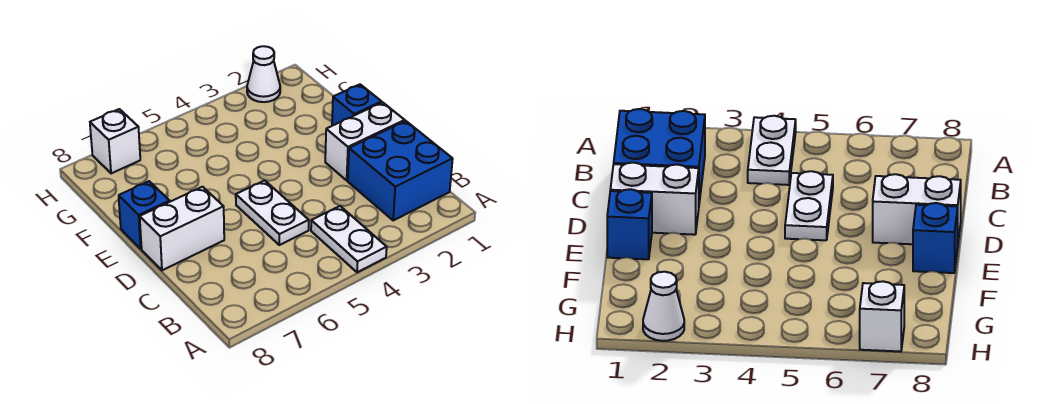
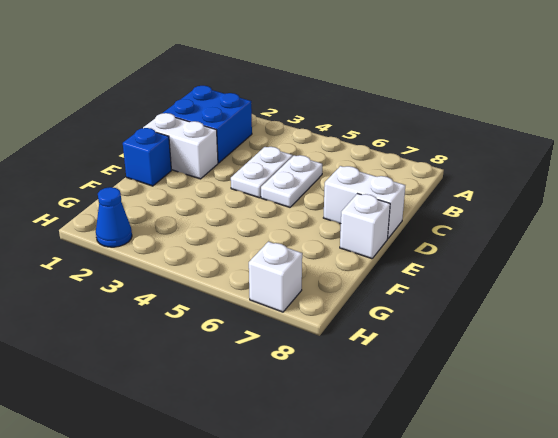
white plate A4:B4 level 1 -> white plate C4:D4 level 1
blue brick E8 level 1 -> white brick E8 level 1
white cone H2 level 1 -> blue cone H2 level 1

